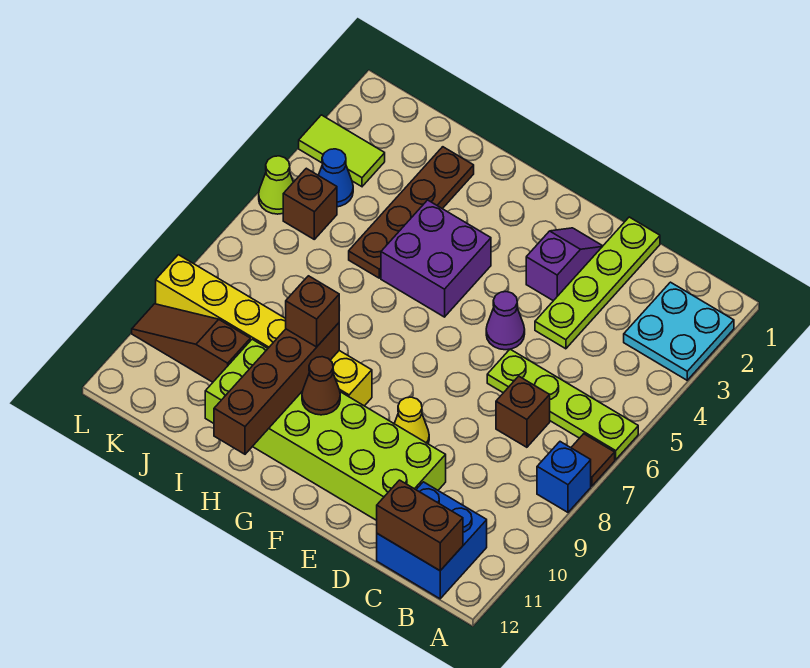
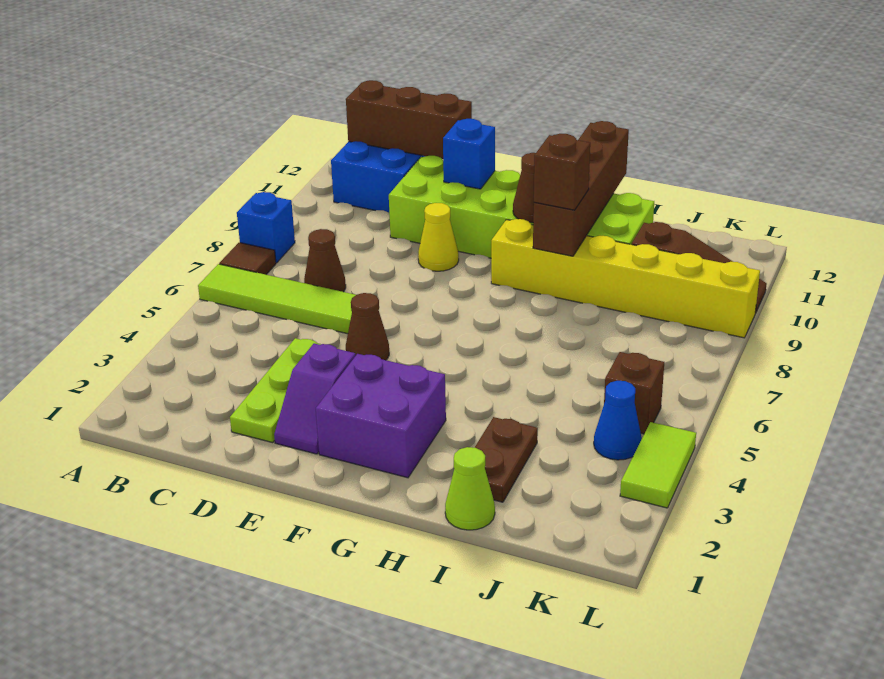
cyan plate A2:B3 level 1 -> none
lime plate A6:D6 level 1 -> lime tile A6:D6 level 1
brown brick B12:C12 level 2 -> brown brick B12:D12 level 2
brown brick C7 level 1 -> brown cone C7 level 1
lime plate D1:D4 level 1 -> lime plate D2:D4 level 1
purple cone E5 level 1 -> brown cone E5 level 1
none -> blue brick E11 level 2
purple brick G4:H5 level 1 -> purple brick F2:G3 level 1
brown plate I2:I5 level 1 -> brown plate I2:I3 level 1
lime tile K3:L3 level 1 -> lime tile L3:L4 level 1
lime cone L5 level 1 -> lime cone I1 level 1

